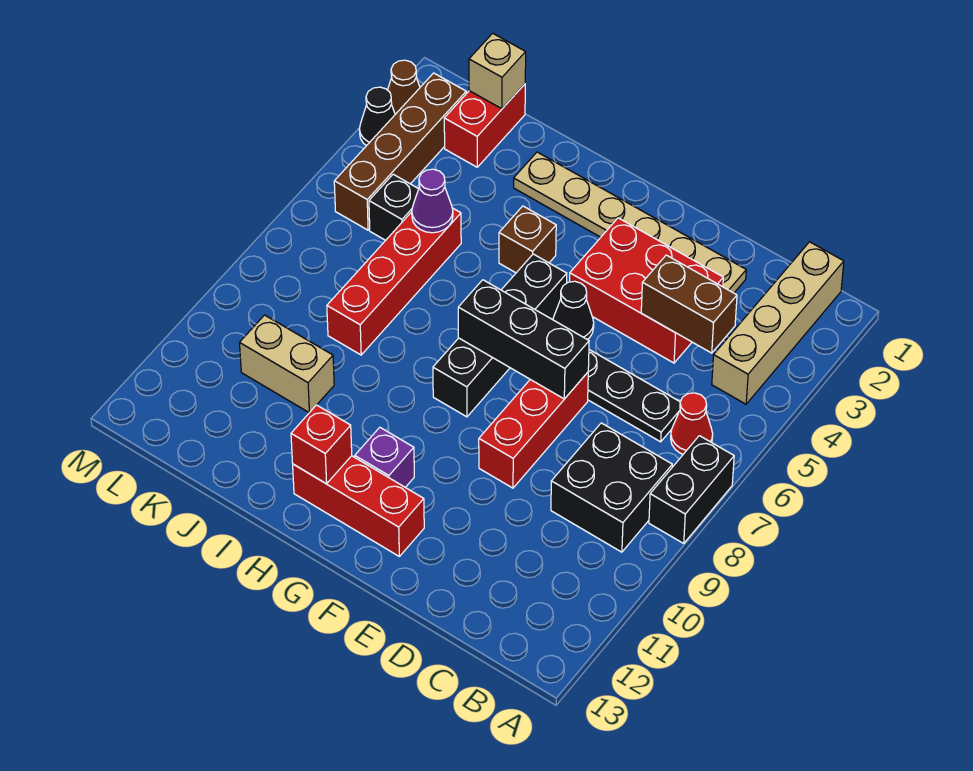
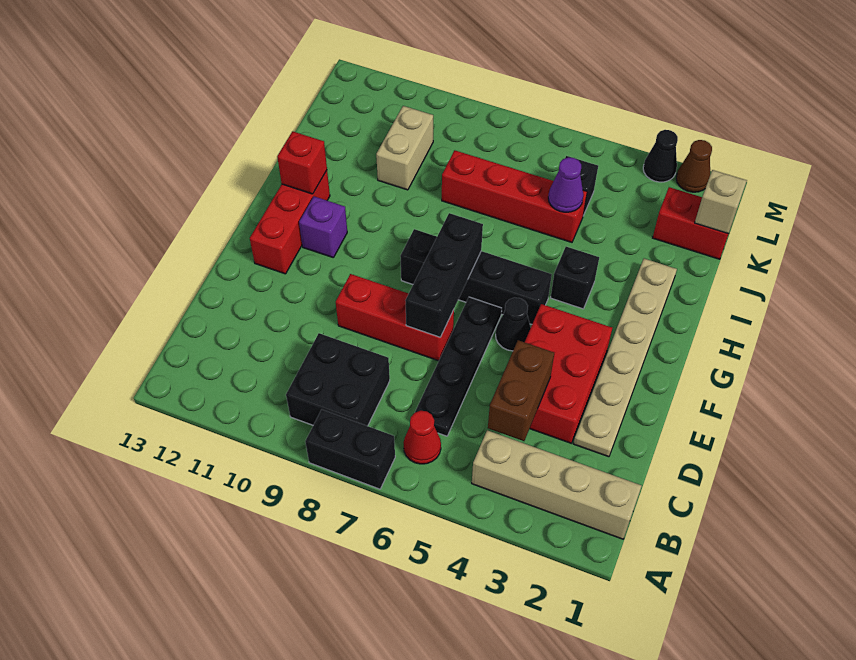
brown brick H4 level 1 -> black brick H4 level 1
brown brick L2:L5 level 1 -> none

